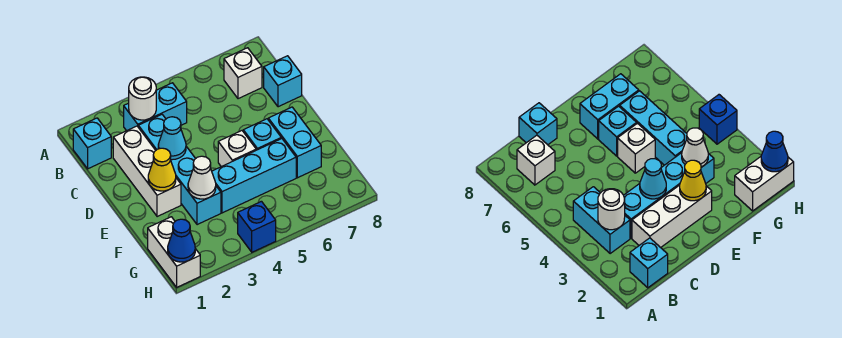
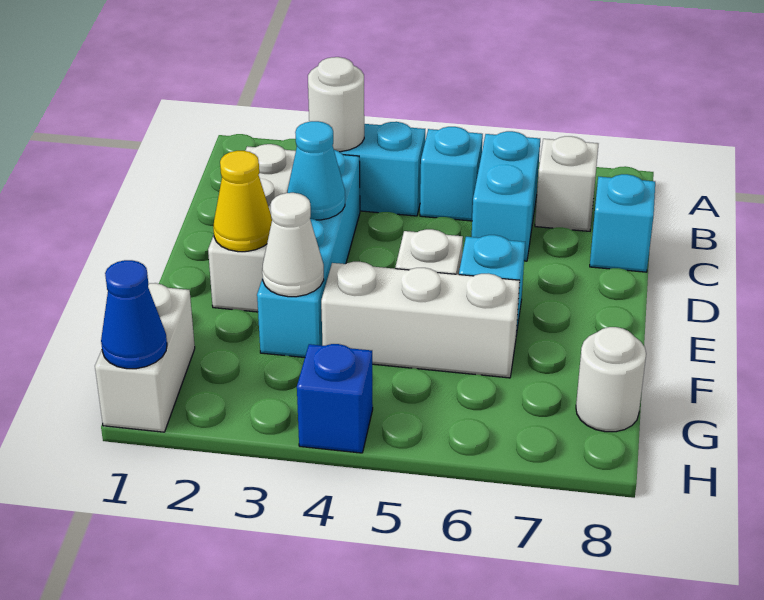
cyan brick B1 level 1 -> cyan brick B5 level 1
cyan brick E7:F7 level 1 -> cyan brick B6:C6 level 1
cyan brick F4:F6 level 1 -> white brick F4:F6 level 1
none -> white round brick G8 level 1

